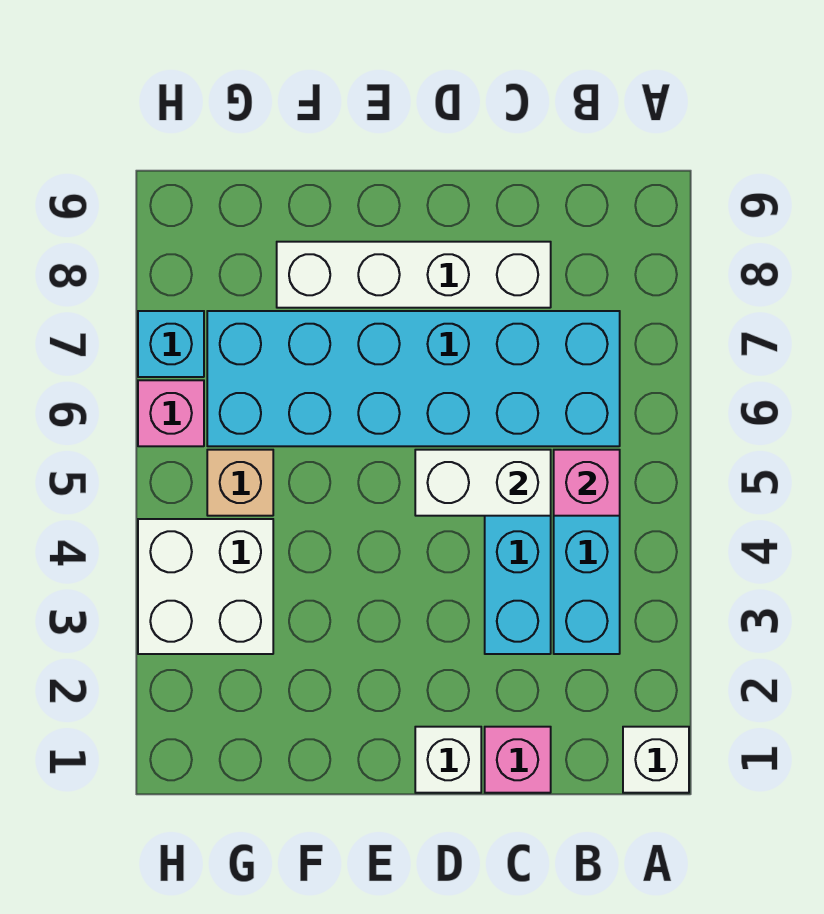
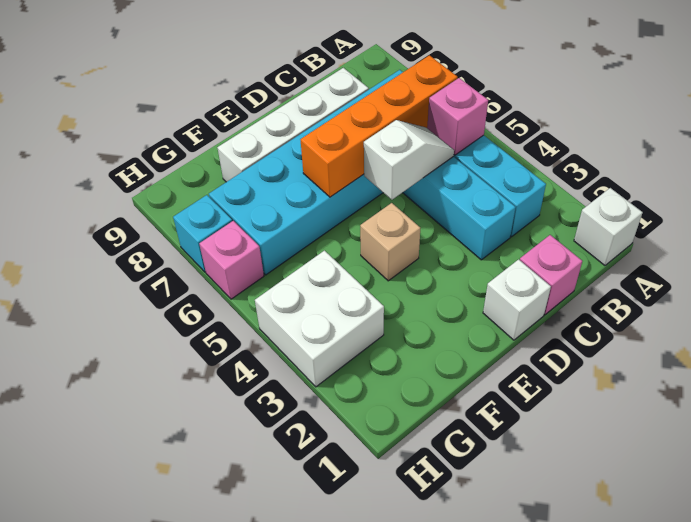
none -> orange brick B6:E6 level 2
white brick C5:D5 level 2 -> white slope C5:D5 level 2 top D
tan brick G5 level 1 -> tan brick E4 level 1

